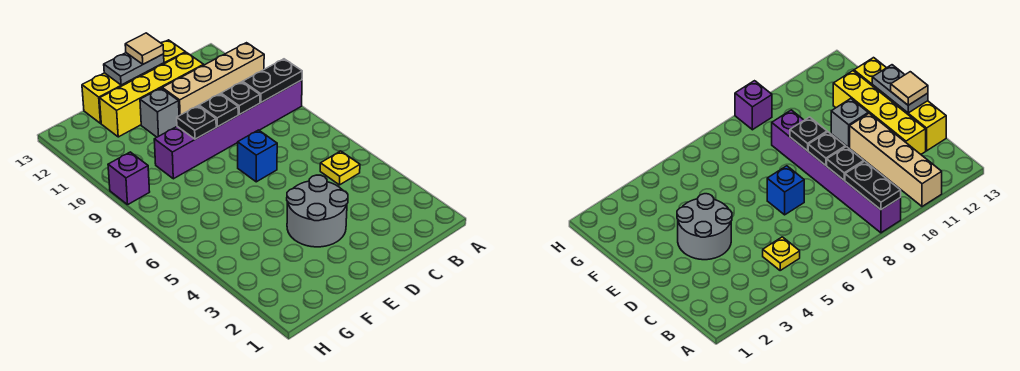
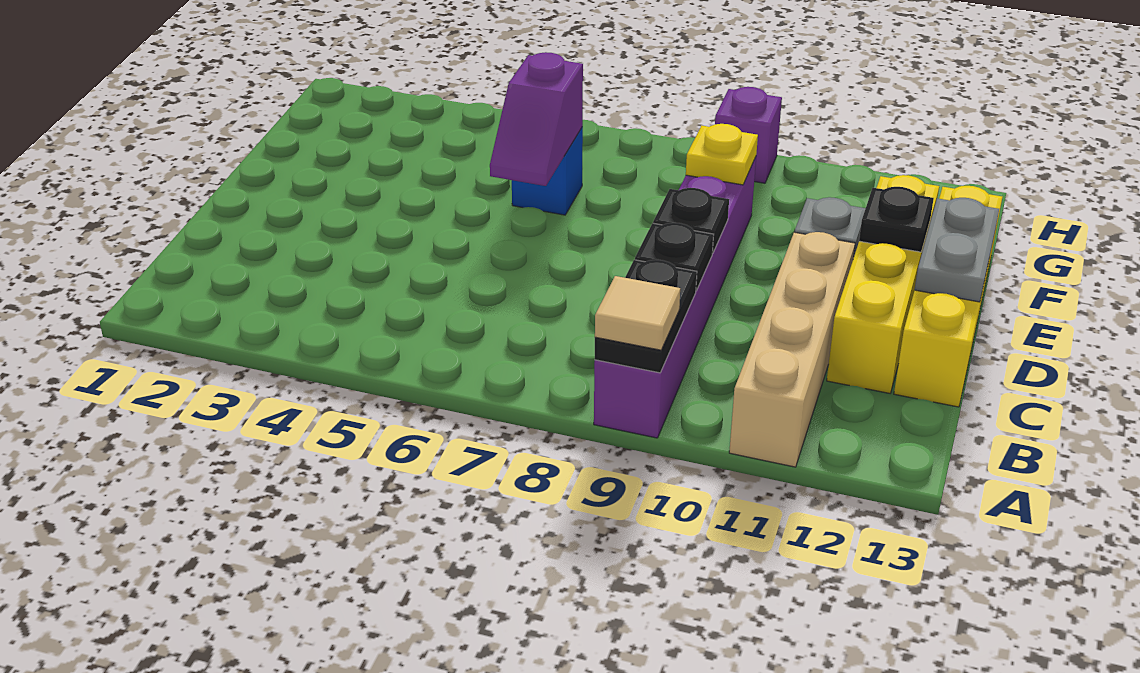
yellow plate B5 level 1 -> yellow plate F9 level 2
grey round brick D3:E4 level 1 -> none
blue brick D7 level 1 -> blue brick F6 level 1
tan tile D13 level 3 -> tan tile A9 level 3
none -> purple slope E6:F6 level 2 top F
black plate E9 level 2 -> black plate E12 level 2

